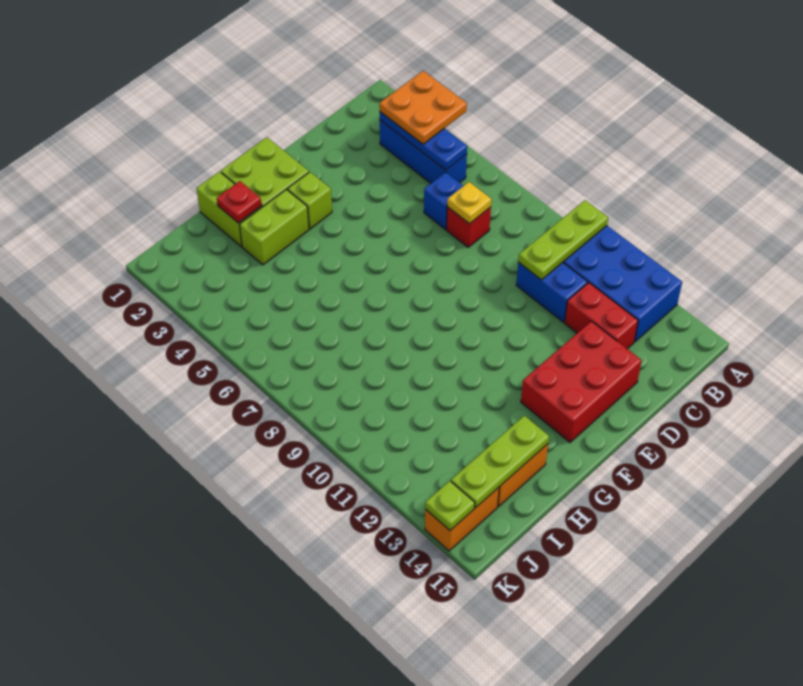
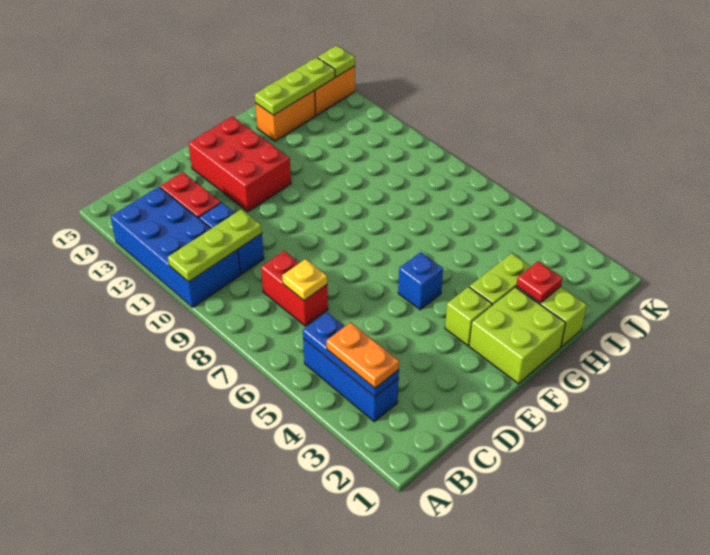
orange plate A3:B4 level 3 -> orange plate B3:B4 level 3
blue brick C6 level 1 -> blue brick F5 level 1
red brick C7 level 1 -> red brick C7:C8 level 1
red brick D13:F14 level 1 -> red brick E12:F14 level 1

